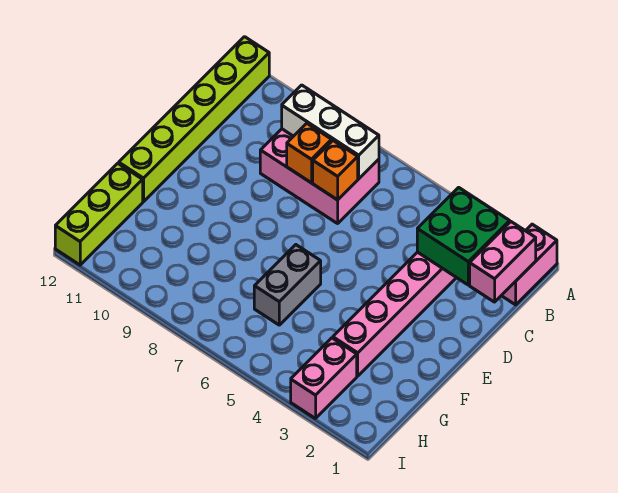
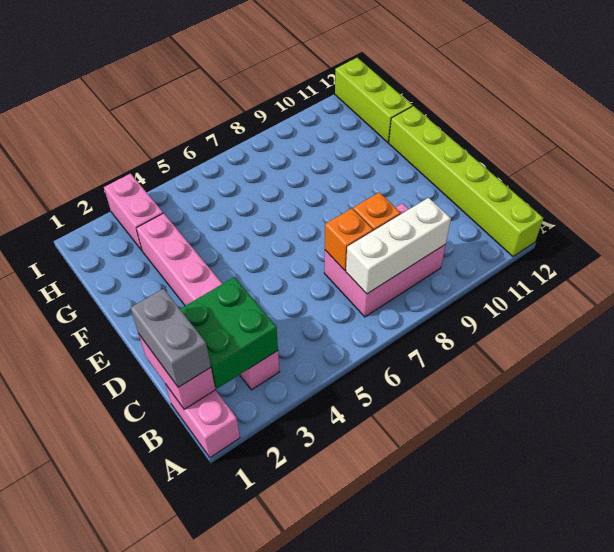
grey brick F6:G6 level 1 -> grey brick B1:C1 level 3

